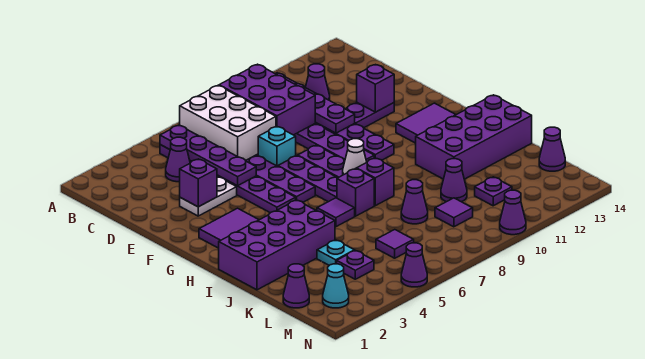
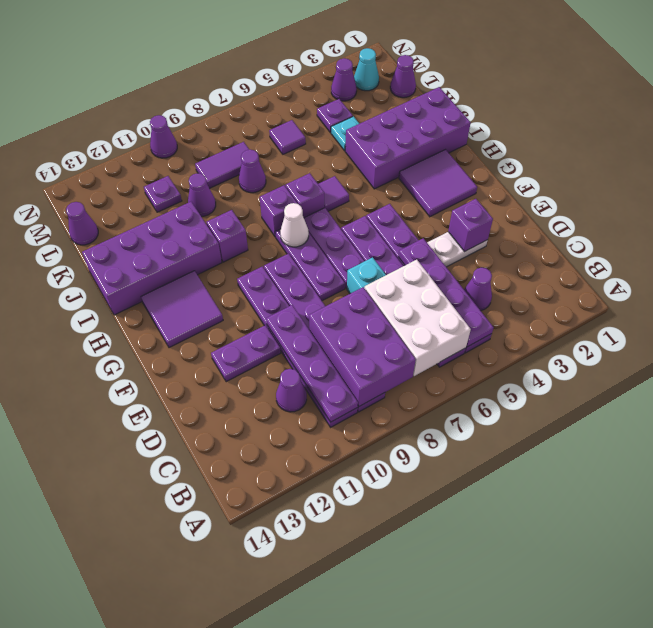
purple brick E12 level 2 -> purple brick I10 level 1
purple tile L9 level 1 -> purple tile L8:L9 level 1
purple cone N5 level 1 -> purple cone M3 level 1

